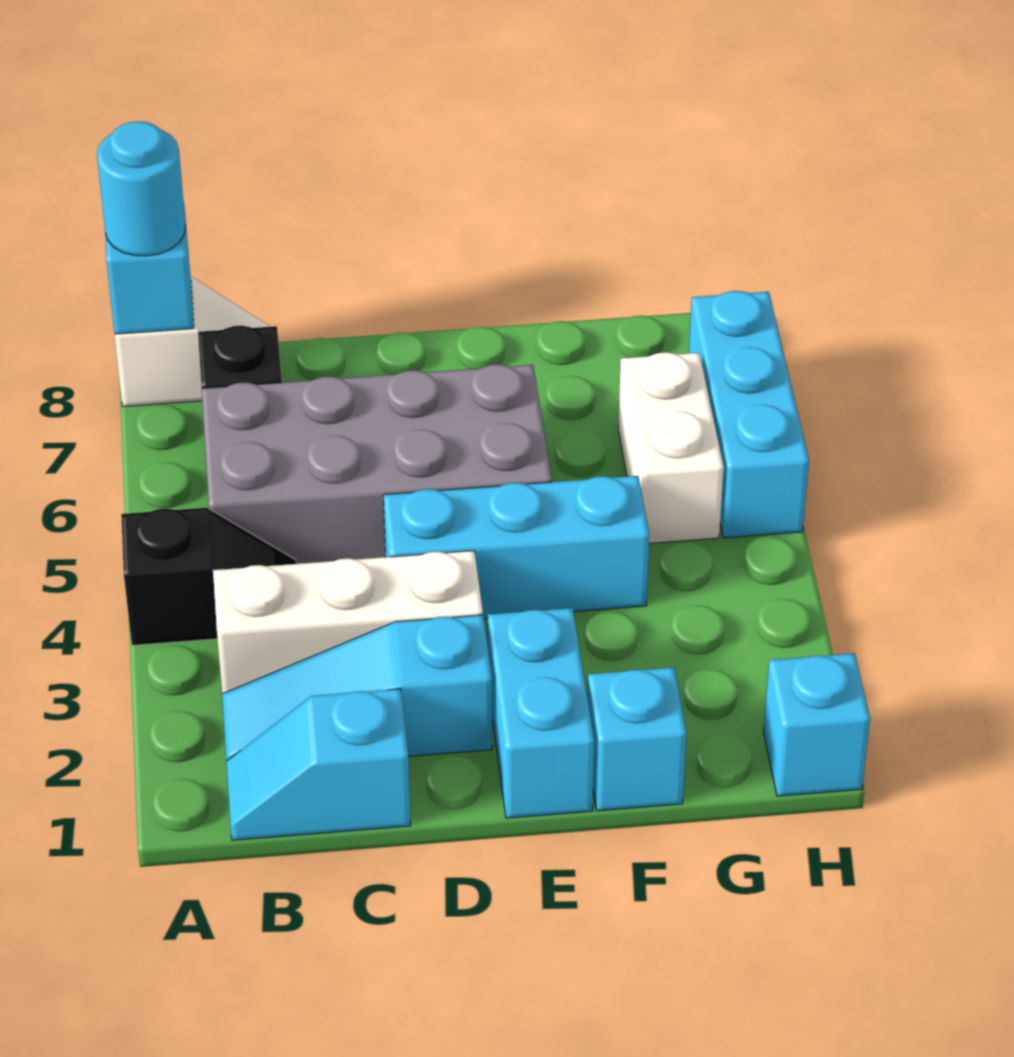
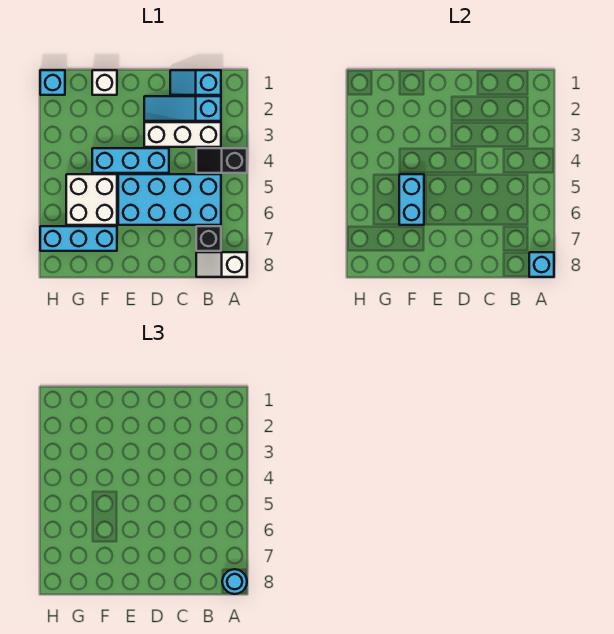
cyan slope B1:C1 level 1 top C -> cyan slope B1:C1 level 1 top B
cyan slope B2:D2 level 1 top D -> cyan slope B2:D2 level 1 top B
grey brick B5:E6 level 1 -> cyan brick B5:E6 level 1
cyan brick E1:E2 level 1 -> cyan brick F5:F6 level 2
cyan brick F1 level 1 -> white brick F1 level 1
white brick G5:G6 level 1 -> white brick F5:G6 level 1
cyan brick H5:H7 level 1 -> cyan brick F7:H7 level 1

